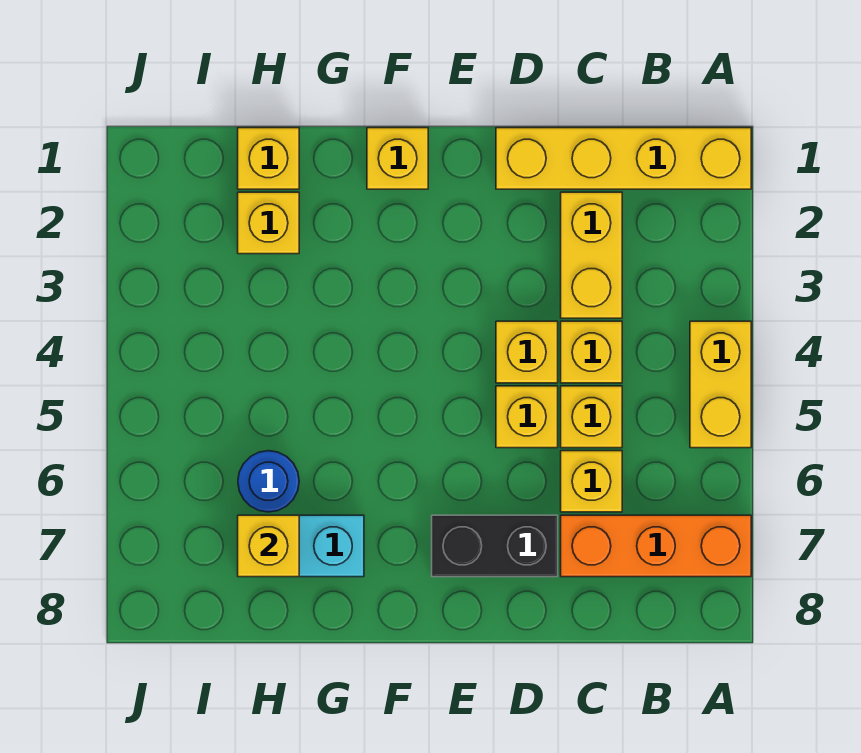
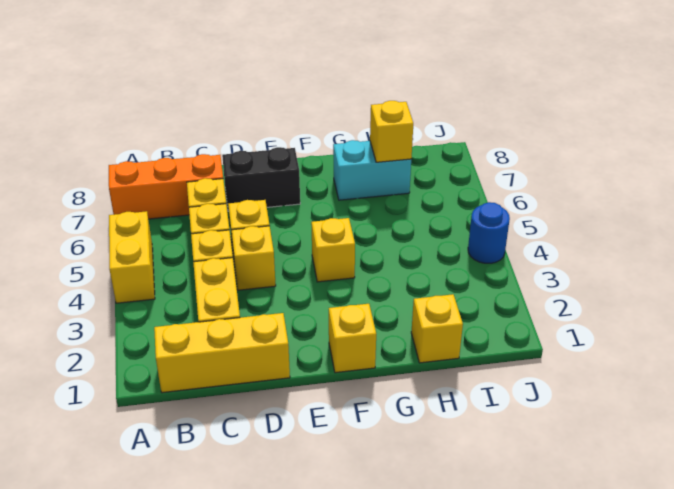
yellow brick A1:D1 level 1 -> yellow brick B1:D1 level 1
yellow brick H2 level 1 -> yellow brick F4 level 1
blue round brick H6 level 1 -> blue round brick J4 level 1

